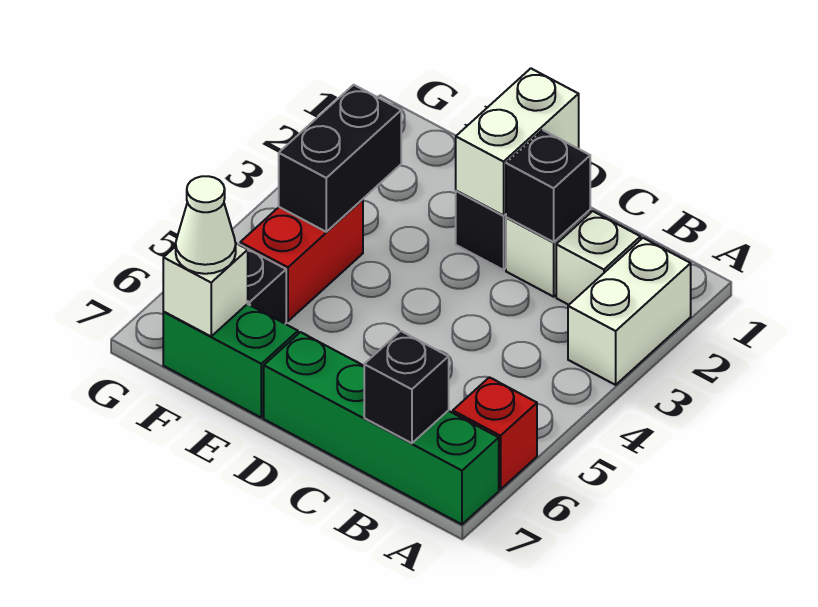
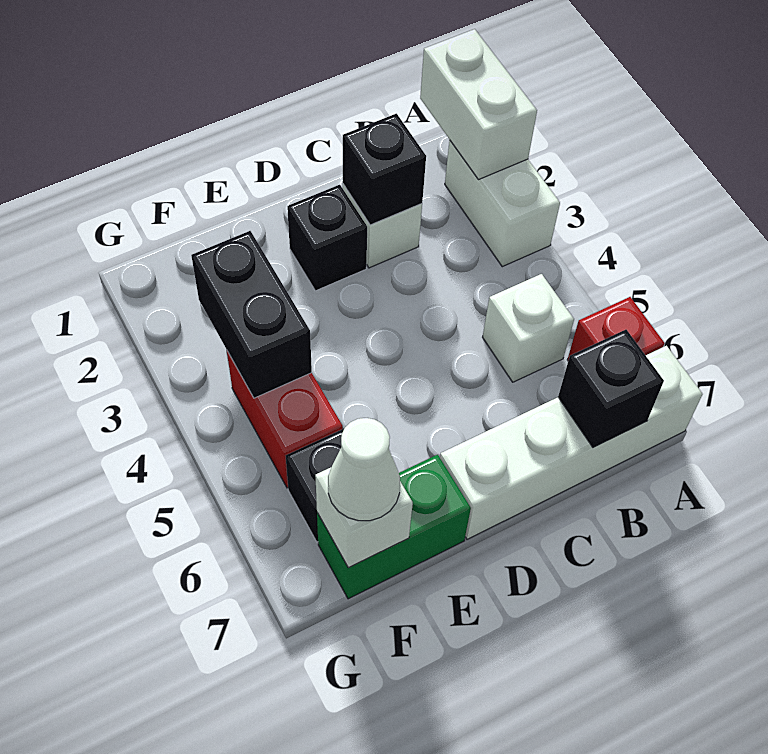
green brick A7:D7 level 1 -> white brick A7:D7 level 1
white brick B2 level 1 -> white brick B5 level 1
white brick D1:D2 level 2 -> white brick A1:A2 level 2

